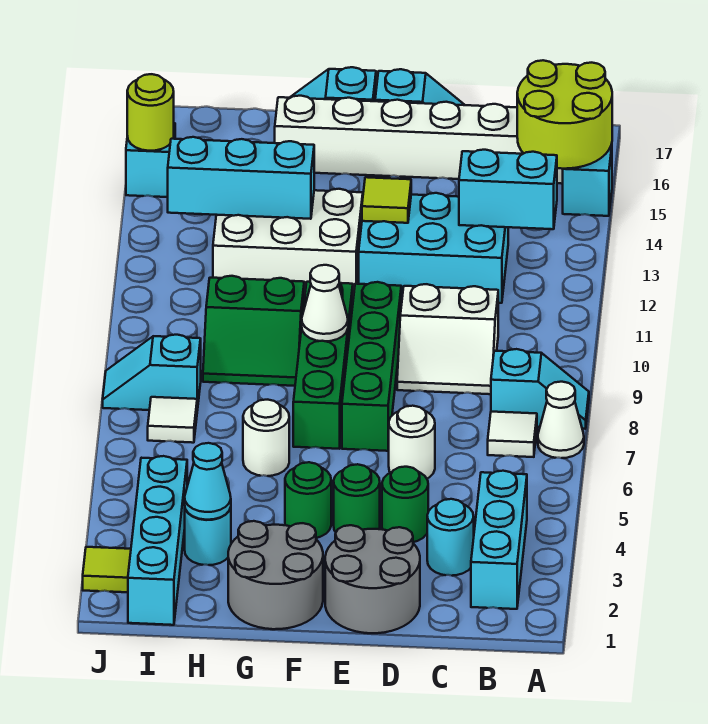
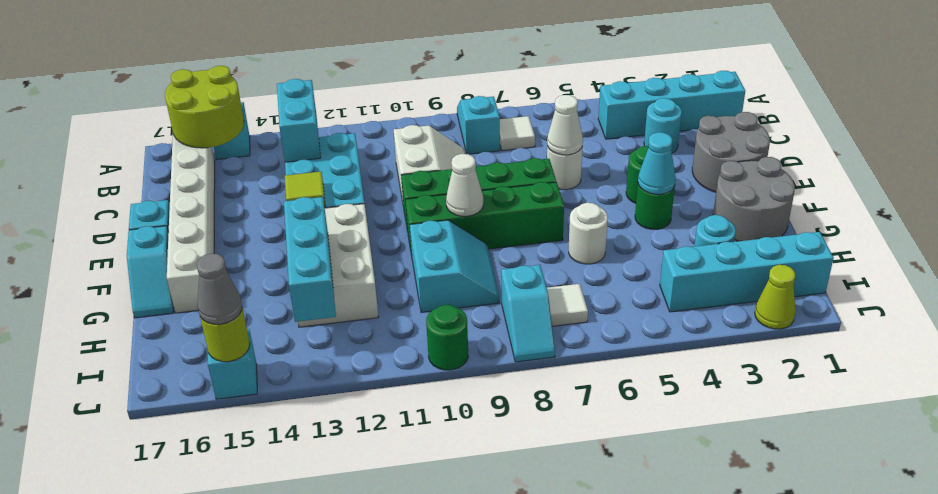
white cone A7 level 1 -> white cone D6 level 2
cyan brick B2:B4 level 1 -> cyan brick B1:B4 level 1
green round brick D4 level 1 -> green round brick J10 level 1
green slope G9:H10 level 1 top 10 -> cyan slope G9:H10 level 1 top 10
cyan cone H3 level 2 -> cyan cone F4 level 2
lime tile J2 level 1 -> lime cone J2 level 1
none -> grey cone J15 level 3

